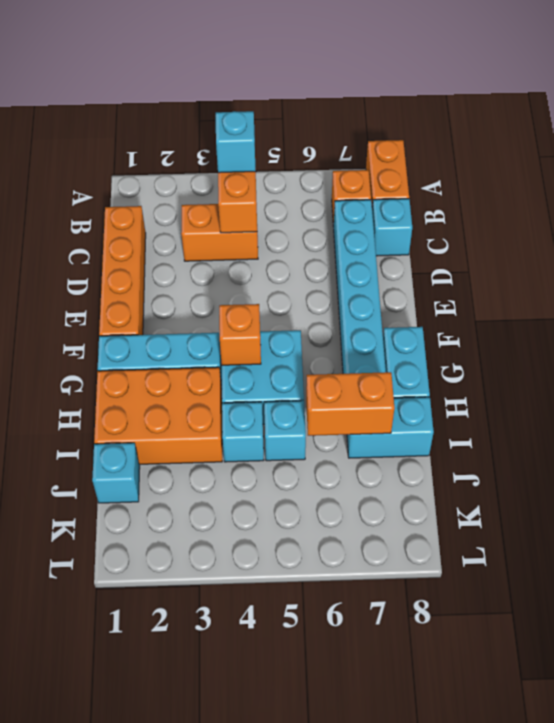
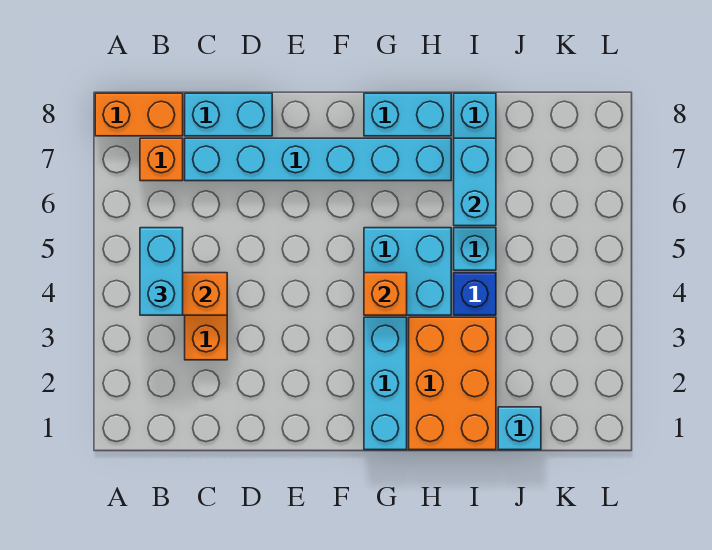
cyan brick B4 level 3 -> cyan brick B4:B5 level 3
orange brick C1:F1 level 1 -> none
cyan brick C8 level 1 -> cyan brick C8:D8 level 1
cyan brick I4 level 1 -> blue brick I4 level 1
orange brick I6:I7 level 2 -> cyan brick I6:I7 level 2

